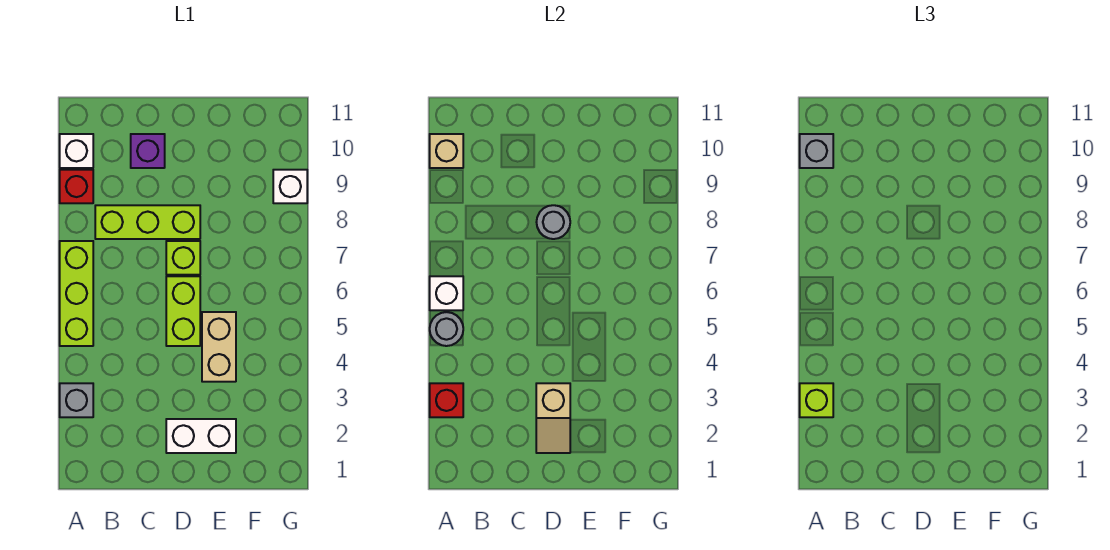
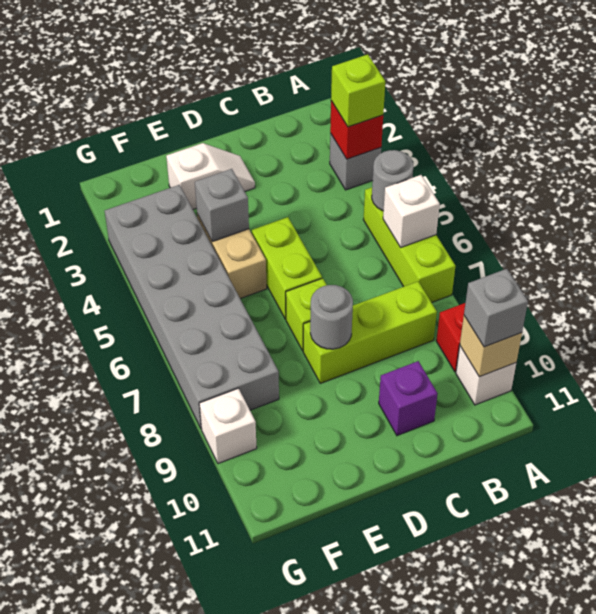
white brick D2:E2 level 1 -> white slope D2:E2 level 1 top E
tan slope D2:D3 level 2 top 3 -> none
none -> grey brick E4 level 2
none -> grey brick F3:G8 level 1

